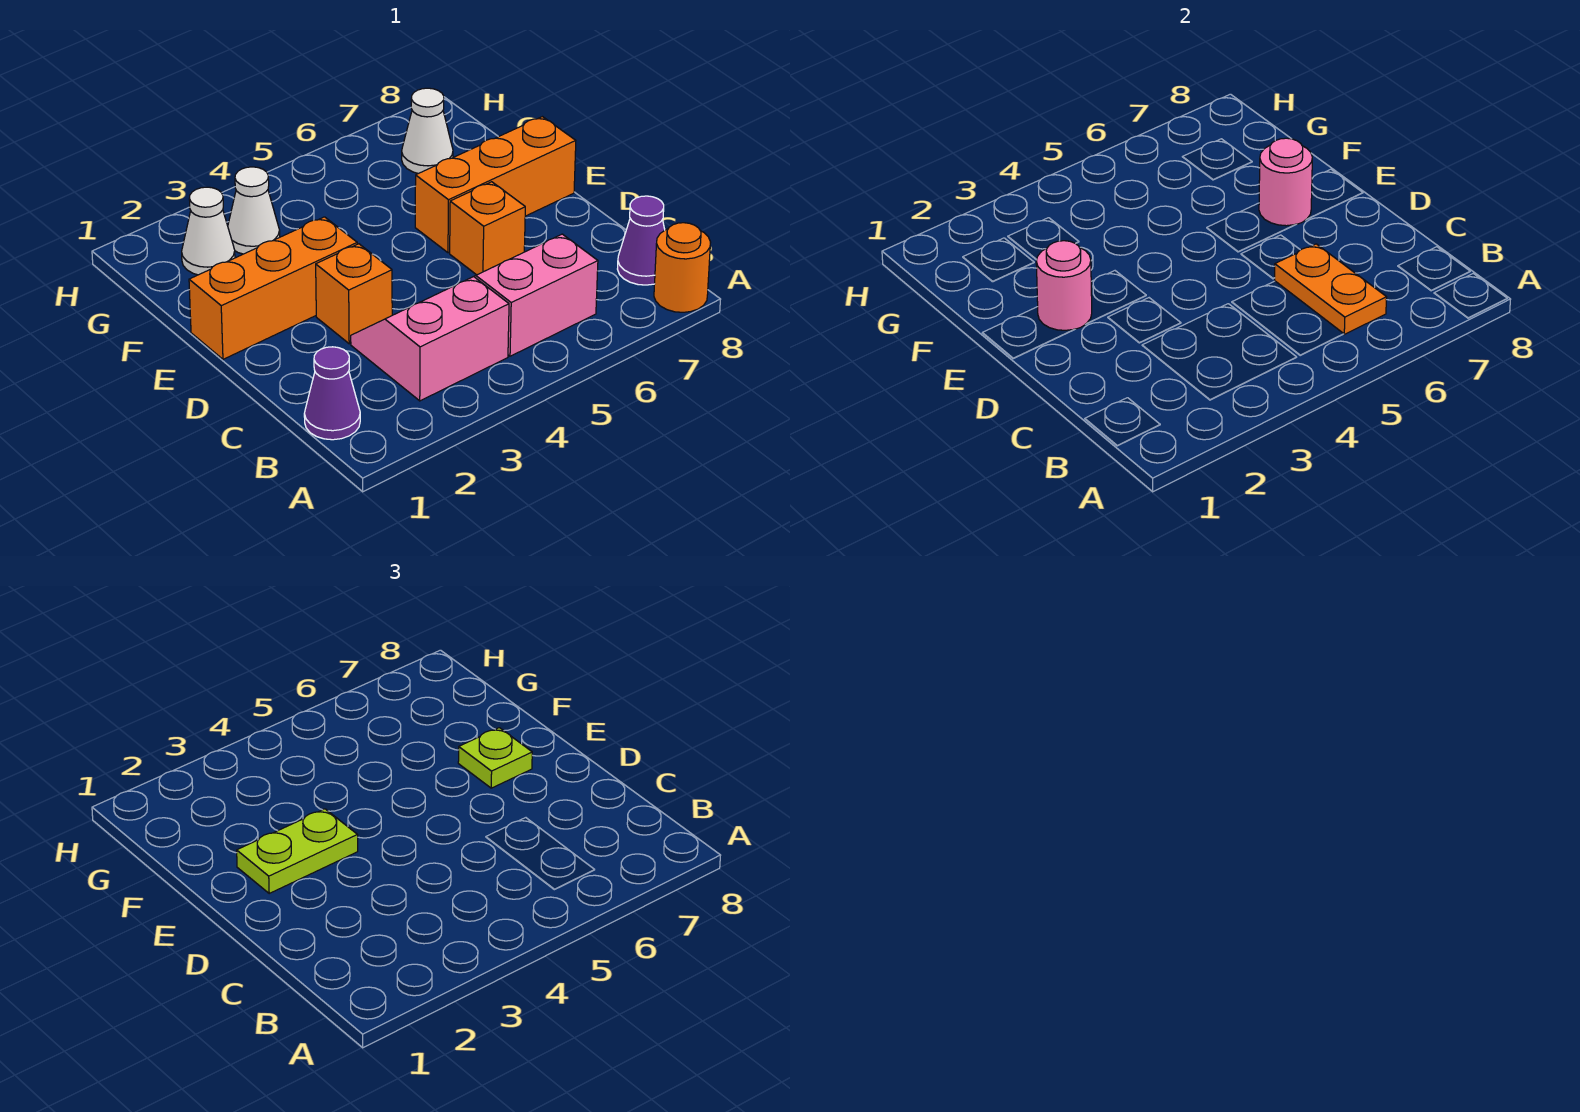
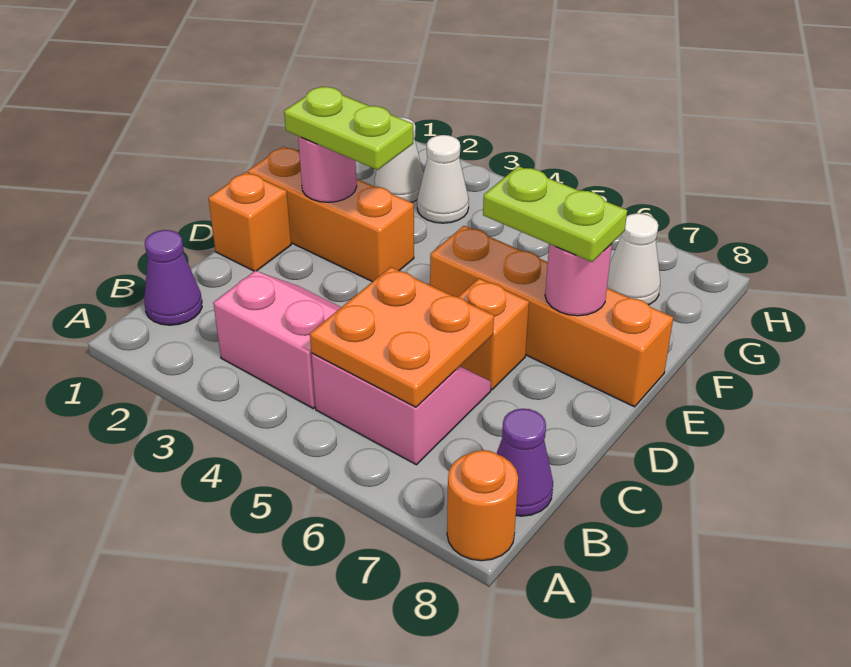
orange plate B6:C6 level 2 -> orange plate B5:C6 level 2
orange brick D3 level 1 -> orange brick D1 level 1
orange brick E6:E8 level 1 -> orange brick E5:E8 level 1
lime plate E7 level 3 -> lime plate E6:E7 level 3

